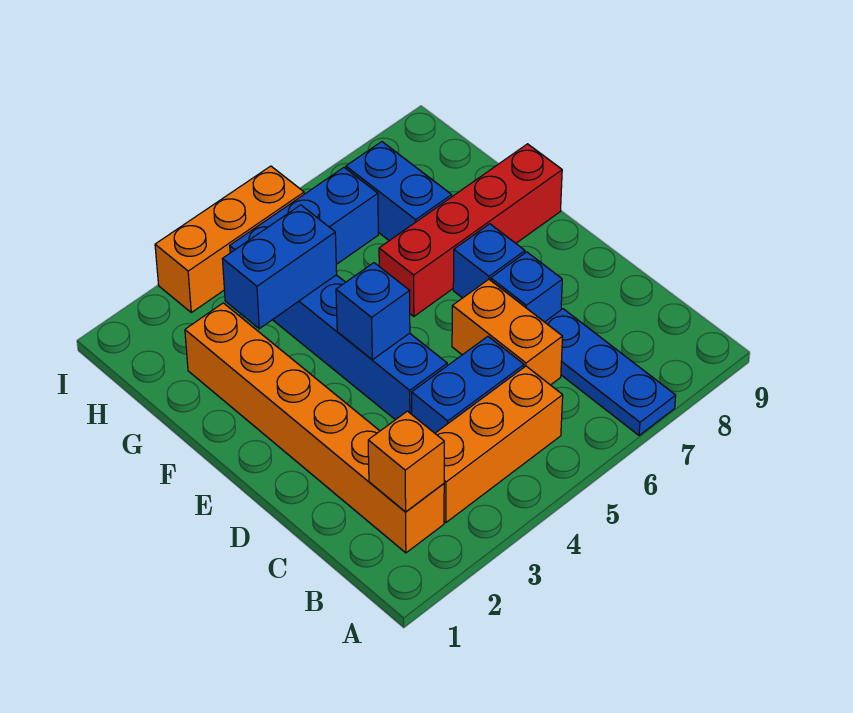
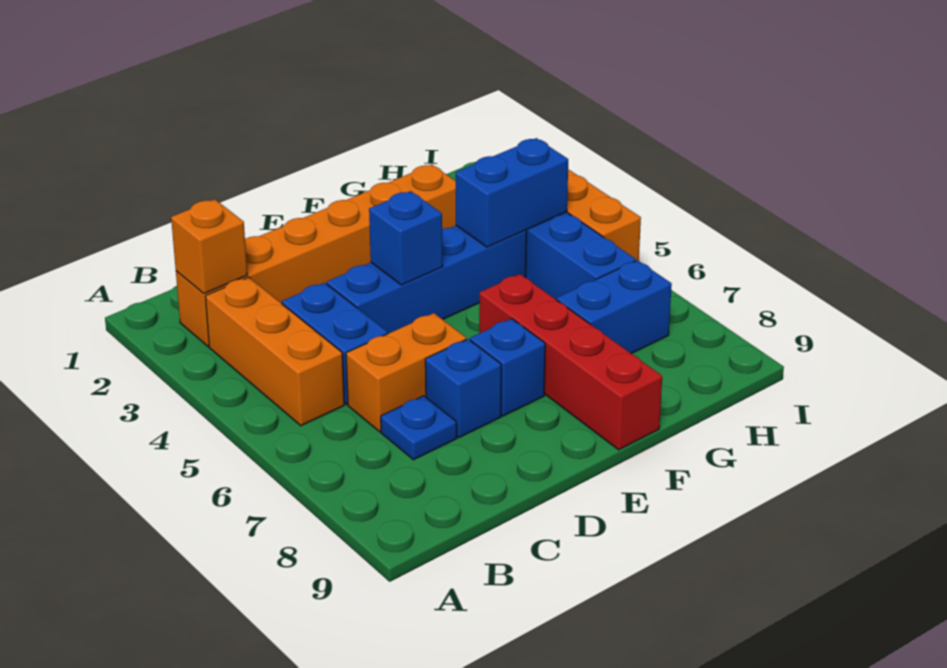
blue plate A7:C7 level 1 -> blue plate C7 level 1
blue brick G3:G4 level 2 -> blue brick G4:H4 level 2

